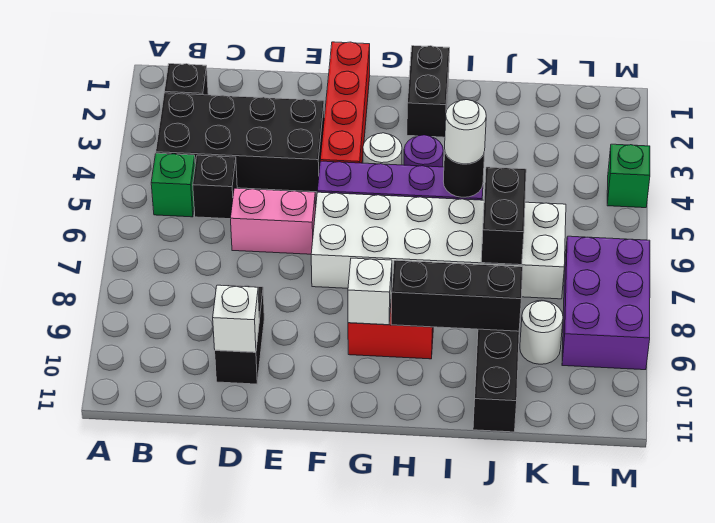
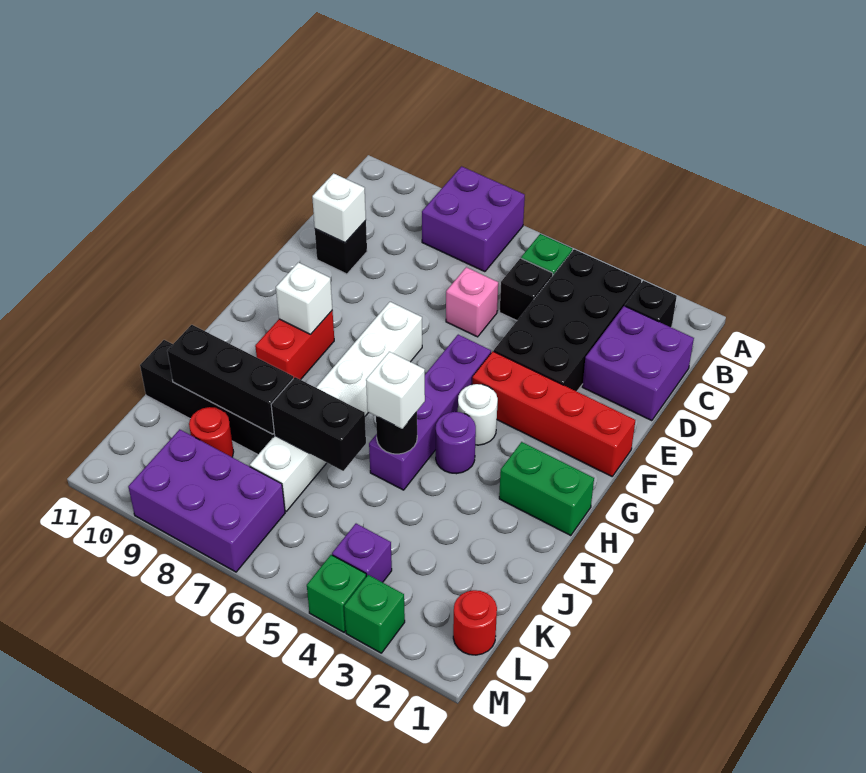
none -> purple brick A7:B8 level 1
none -> purple brick C1:D2 level 1
pink brick D6:E6 level 1 -> pink brick D6 level 1
black brick D9:D10 level 1 -> black brick D10 level 1
white brick F6:K7 level 1 -> white brick F7:K7 level 1
black brick H1:H2 level 1 -> green brick H1:H2 level 1
black brick H9:J9 level 2 -> black brick J8:J10 level 2
white round brick I5 level 3 -> white brick I5 level 3
white round brick K9 level 1 -> red round brick K9 level 1
none -> red round brick L1 level 1
none -> purple brick L4 level 1
none -> green brick M3 level 1

